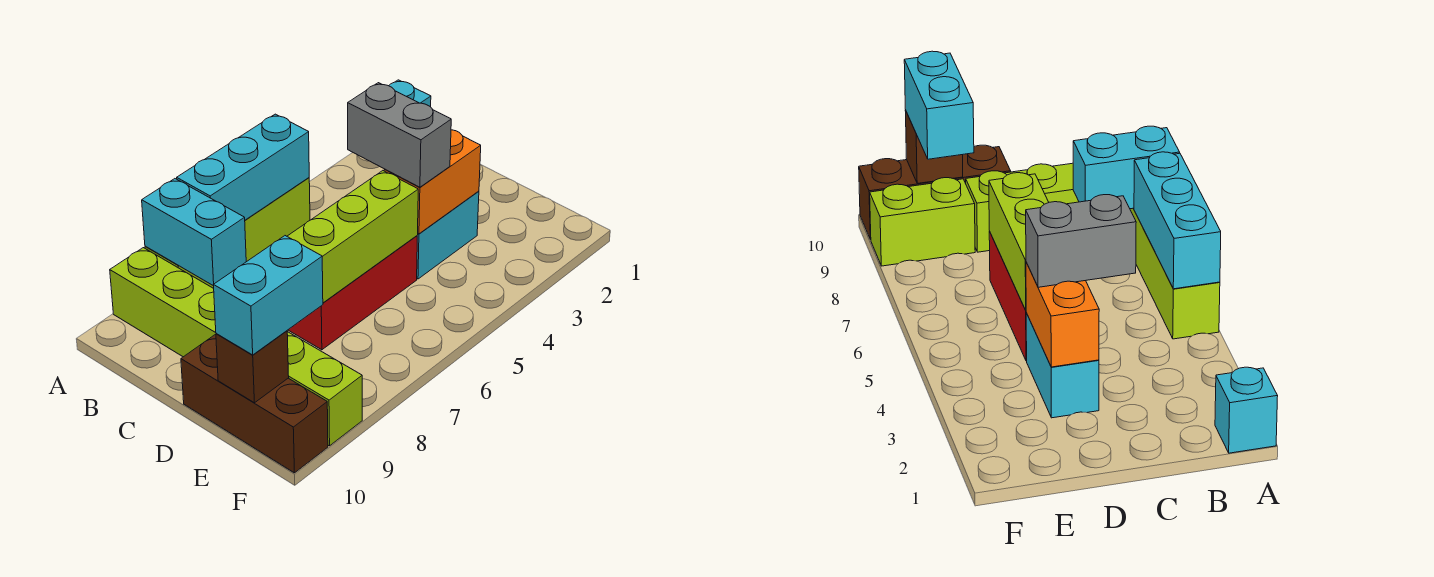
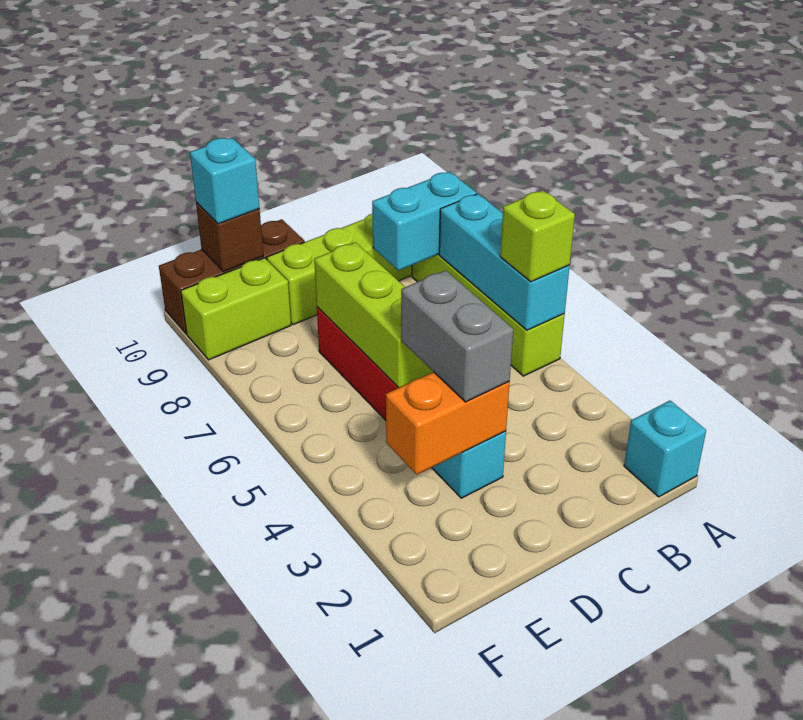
none -> lime brick A5 level 3
grey brick C4:D4 level 3 -> grey brick D3:D4 level 3
orange brick D3:D4 level 2 -> orange brick D3:E3 level 2
cyan brick E9:E10 level 3 -> cyan brick E10 level 3

